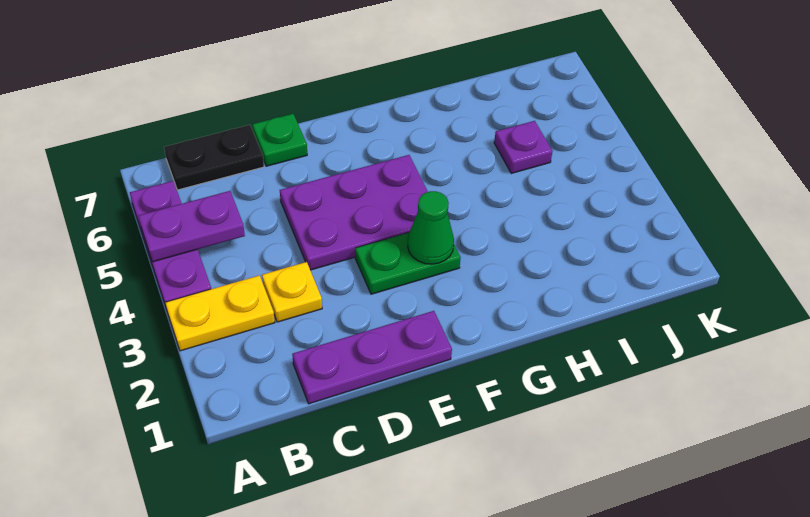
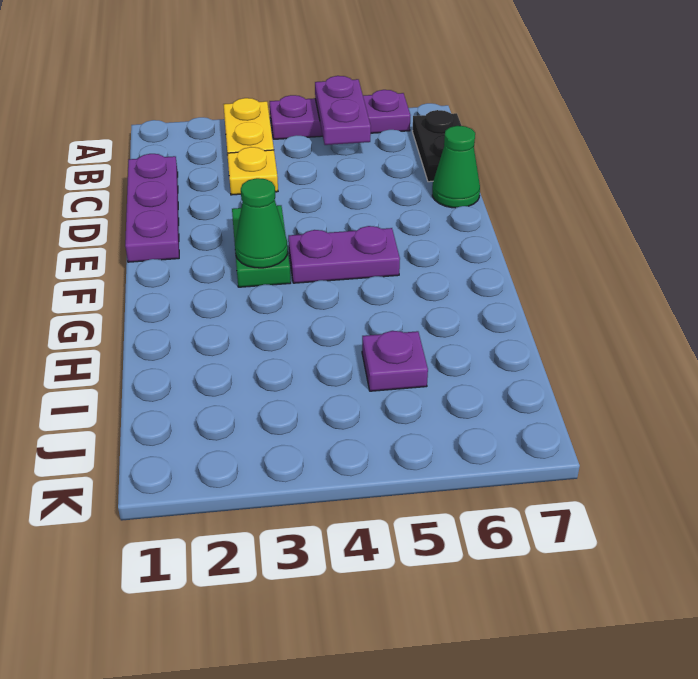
purple plate D4:F5 level 1 -> purple plate F4:F5 level 1
green plate D7 level 1 -> green cone D7 level 1

